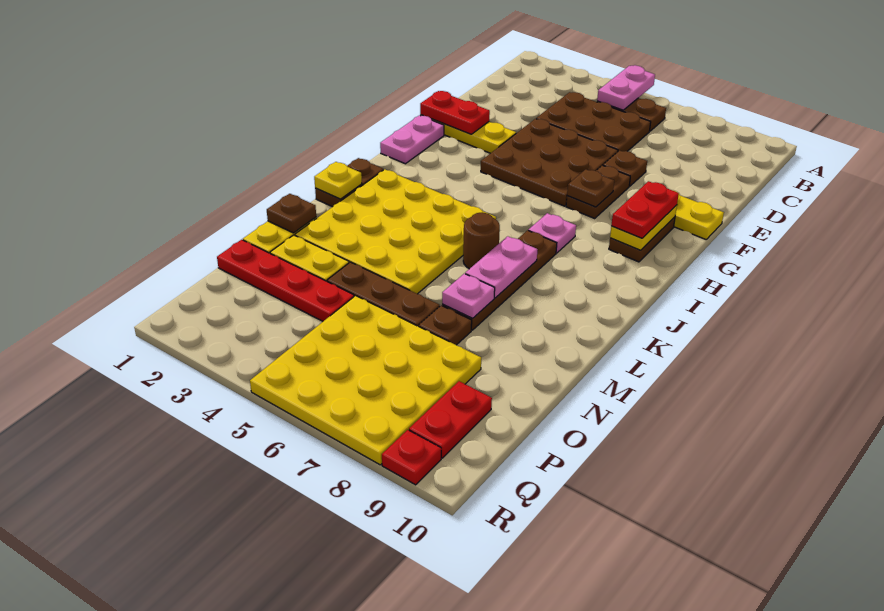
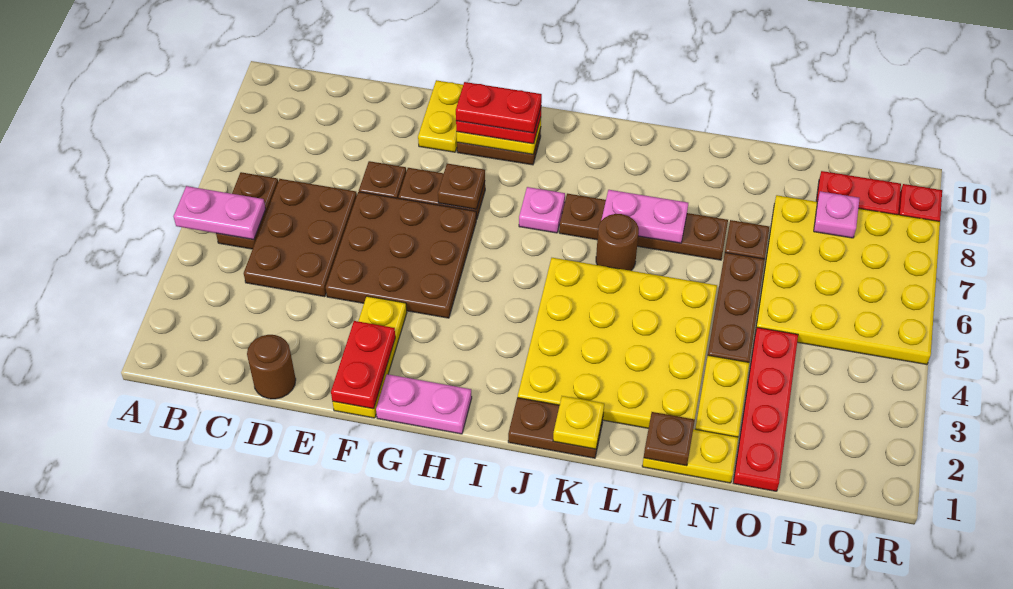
none -> brown round brick D1 level 1
none -> red plate G9:H9 level 4
pink plate M7 level 2 -> pink plate P8 level 2

